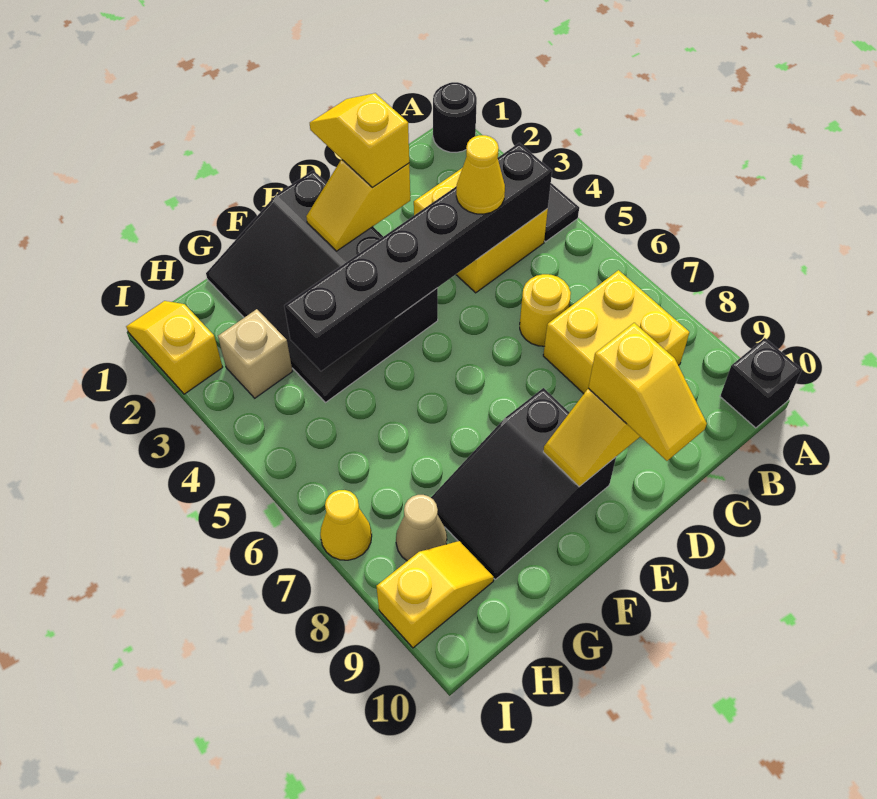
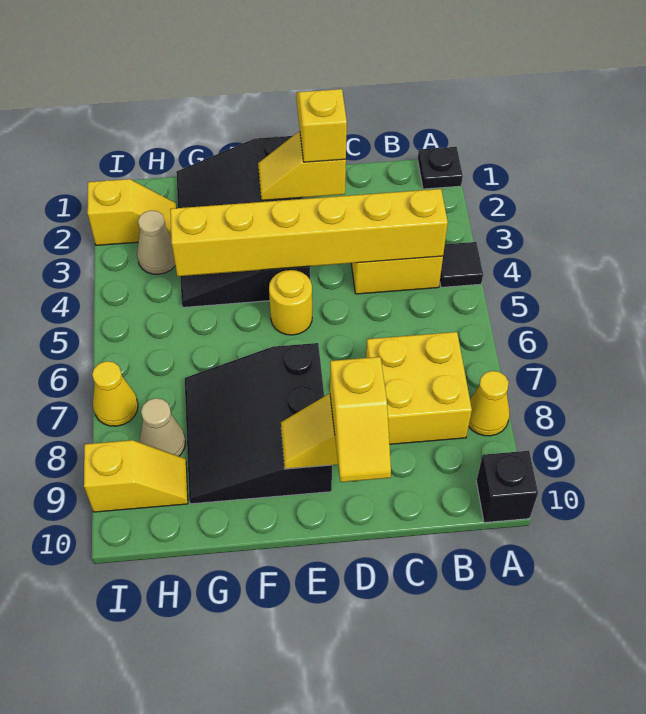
black round brick A1 level 1 -> black plate A1 level 1
black brick B4:G4 level 2 -> yellow brick B4:G4 level 2
yellow cone C4 level 3 -> yellow cone A8 level 1
yellow round brick C6 level 1 -> yellow round brick E5 level 1
black slope E8:G9 level 1 top E -> black slope E7:G9 level 1 top E
tan brick H3 level 1 -> tan cone H3 level 1
yellow slope I1:I2 level 1 top 2 -> yellow slope H2:I2 level 1 top I

